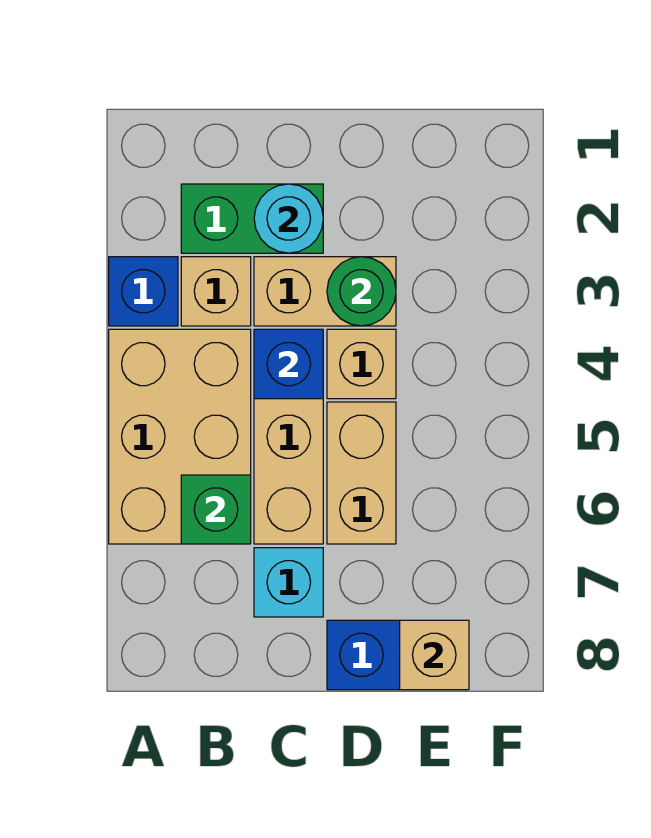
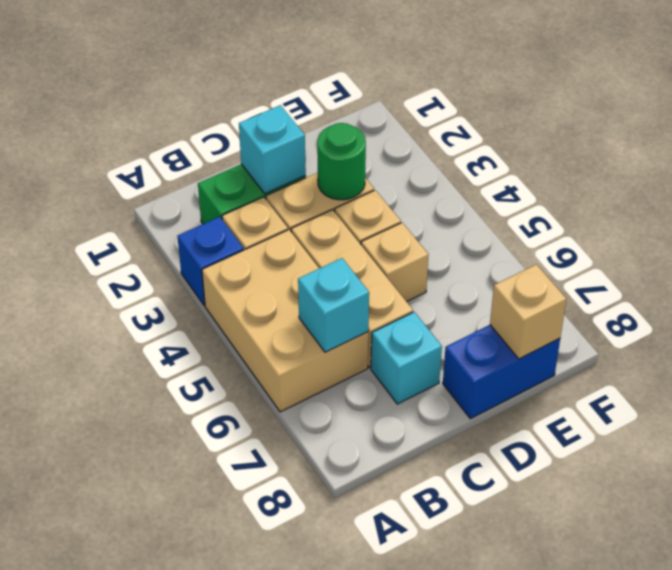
green brick B6 level 2 -> cyan brick B6 level 2
cyan round brick C2 level 2 -> cyan brick C2 level 2
blue brick C4 level 2 -> none
tan brick D5:D6 level 1 -> tan brick D5 level 1

